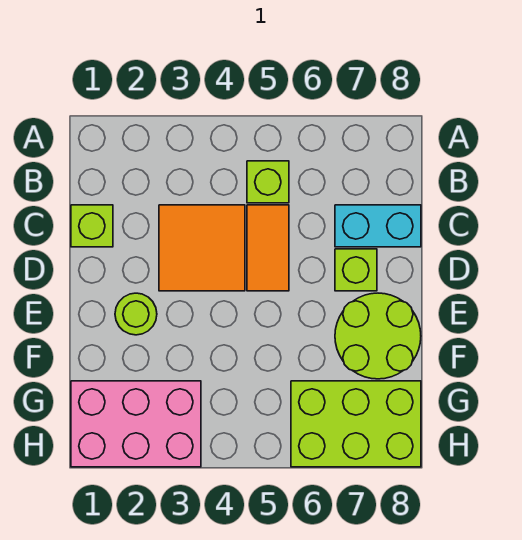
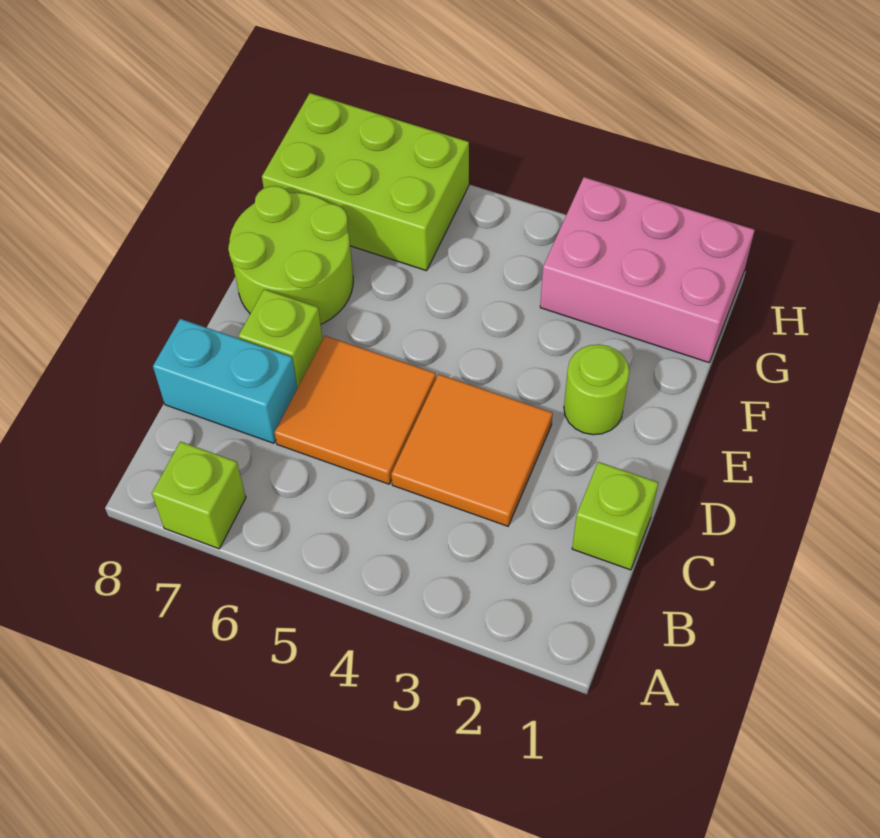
lime brick B5 level 1 -> lime brick A7 level 1
orange tile C5:D5 level 1 -> orange tile C5:D6 level 1

